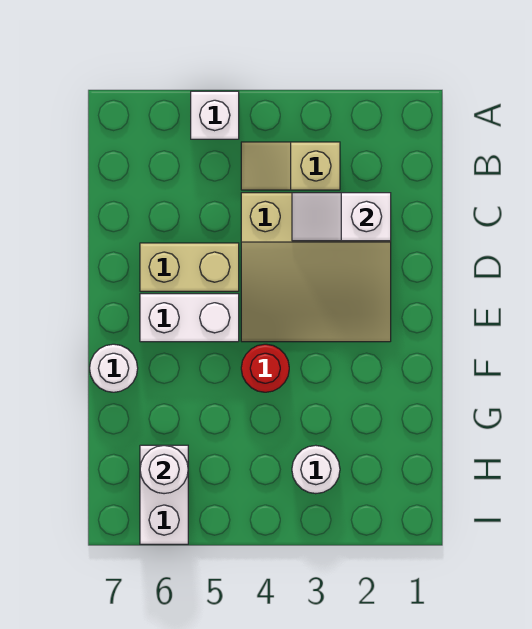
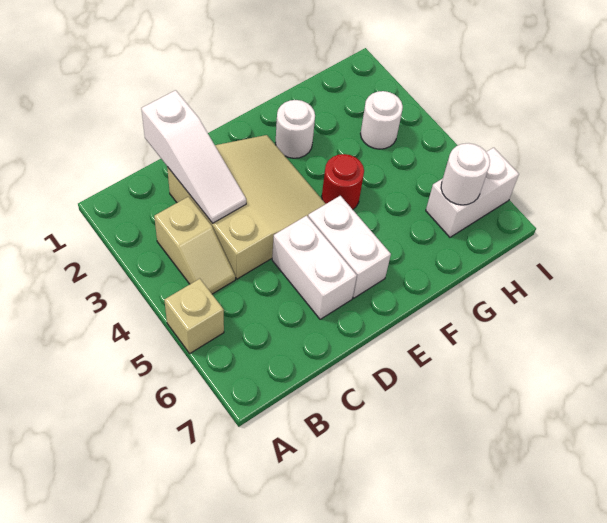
white brick A5 level 1 -> tan brick A5 level 1
white slope C2:C3 level 2 top 2 -> white slope C1:C3 level 2 top 1
tan brick D5:D6 level 1 -> white brick D5:D6 level 1
white round brick F7 level 1 -> white round brick F2 level 1

